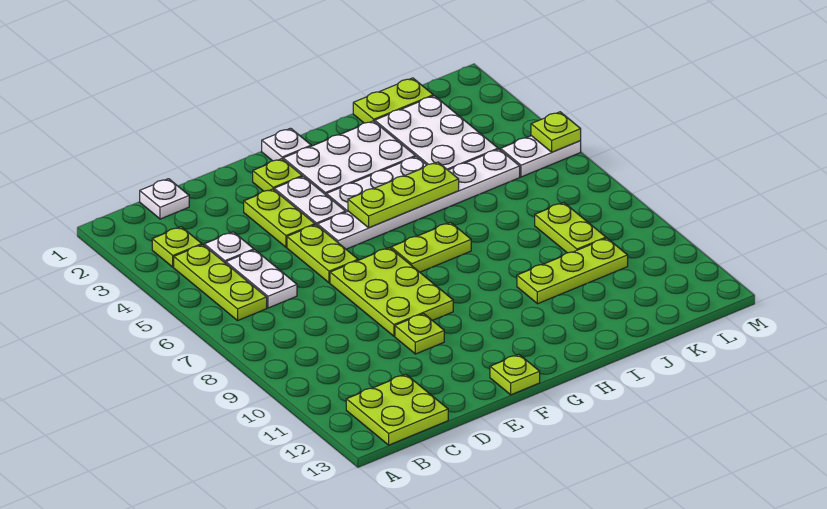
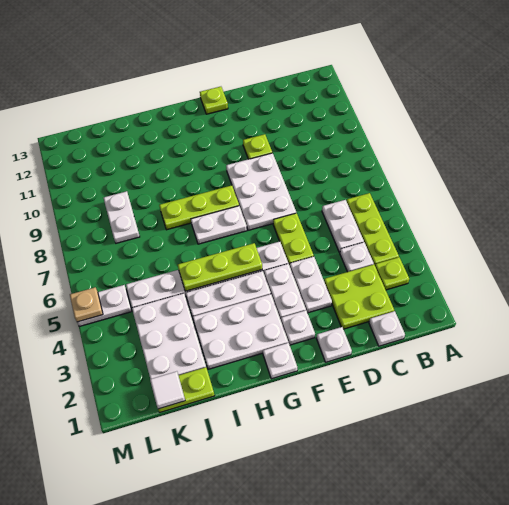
lime plate B12:C13 level 1 -> lime plate C2:D3 level 1
none -> white plate E1 level 1
lime plate E3:E4 level 1 -> white plate E3:E4 level 1
lime plate E7:F9 level 1 -> white plate E7:F9 level 1
lime plate F2 level 1 -> white plate F2 level 1
lime plate G7:H7 level 1 -> white plate G7:H7 level 1
lime plate I10:K10 level 1 -> lime plate G8:I8 level 1
none -> white tile K1 level 2
lime plate K8:K9 level 1 -> white plate K8:K9 level 1
lime plate M5 level 2 -> tan plate M5 level 2

